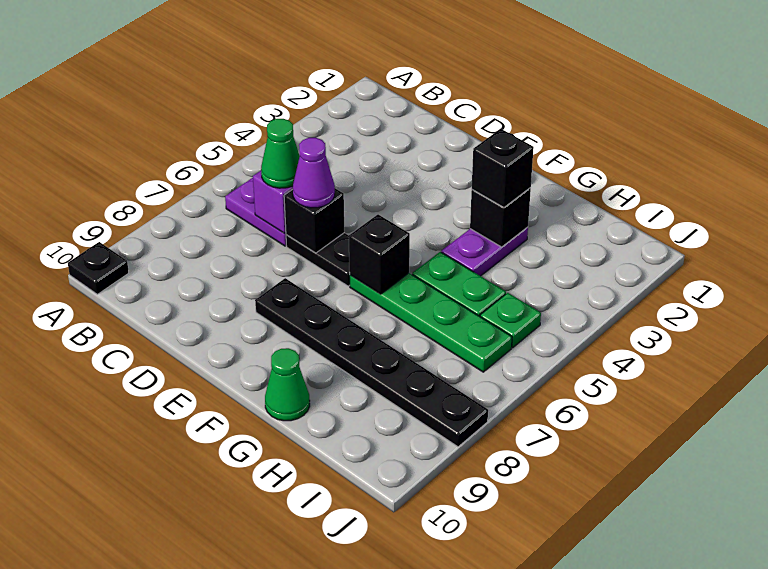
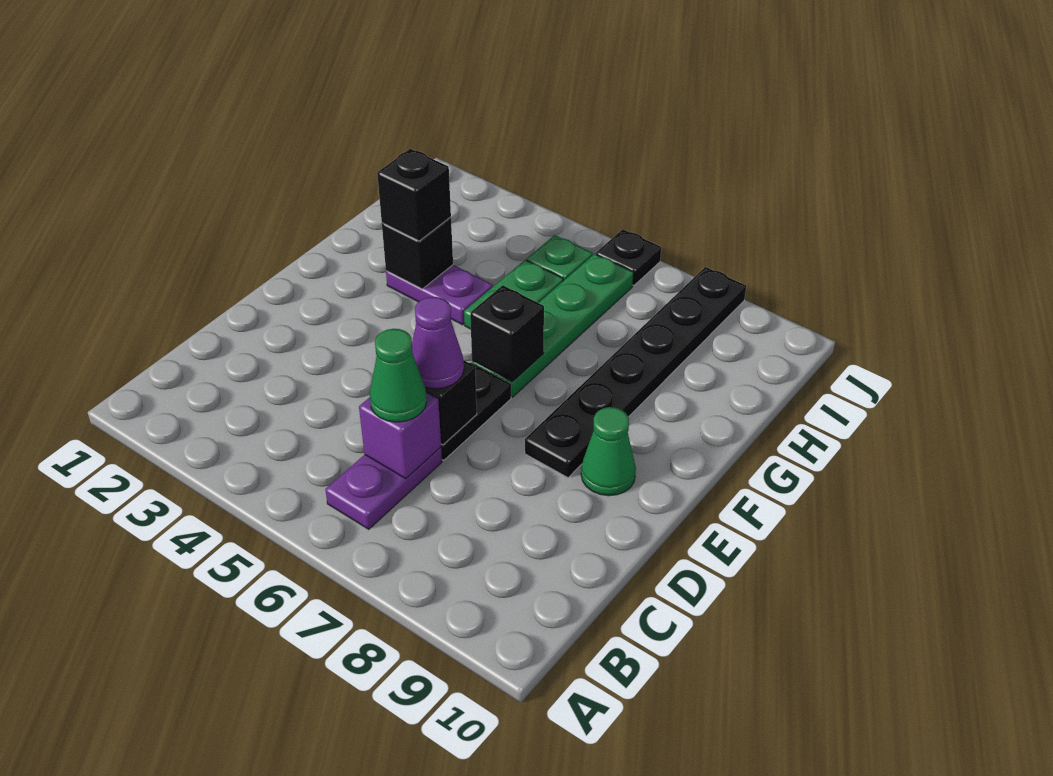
black plate A10 level 1 -> black plate J6 level 1
green cone G10 level 1 -> green cone E9 level 1

